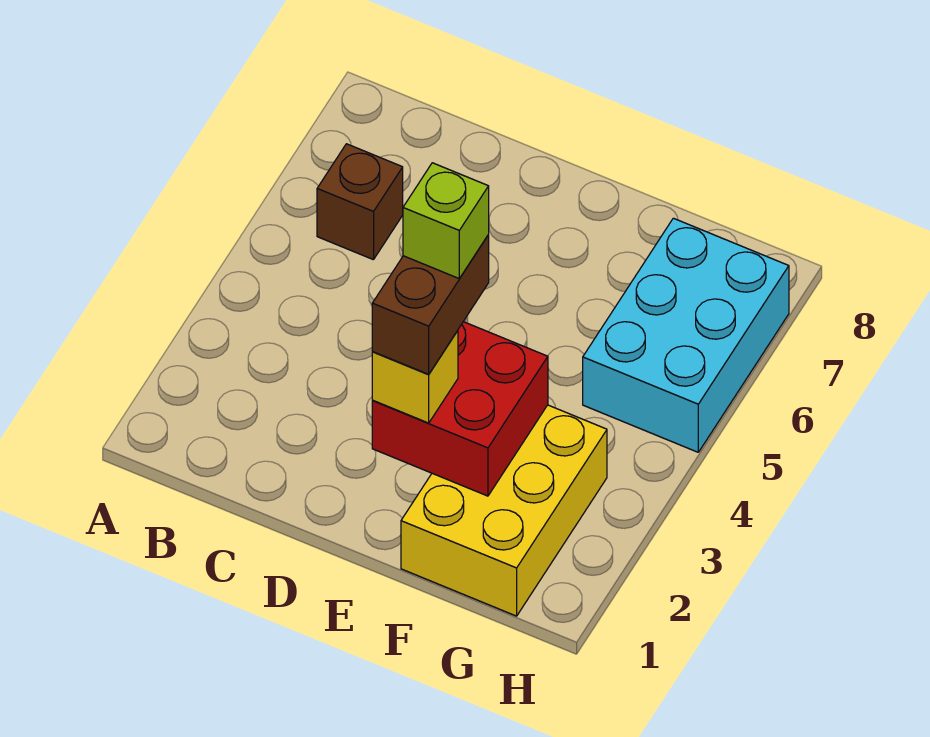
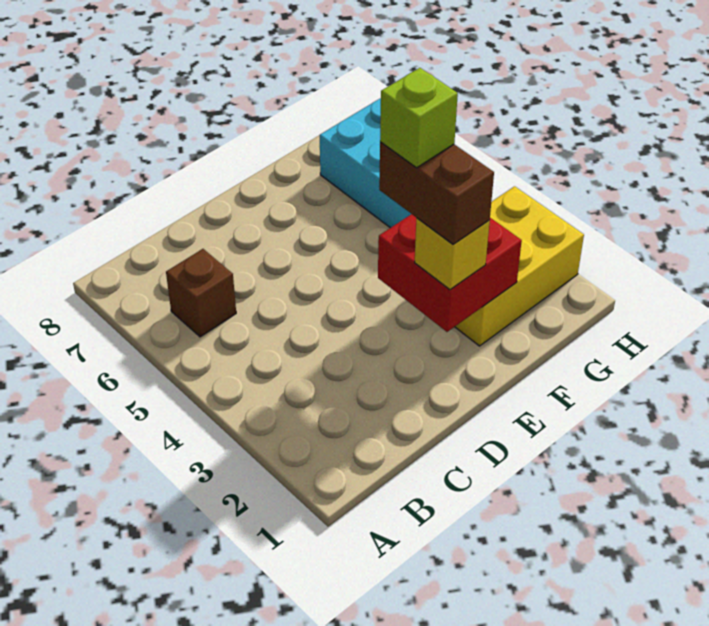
yellow brick F1:G3 level 1 -> yellow brick F2:H3 level 1

